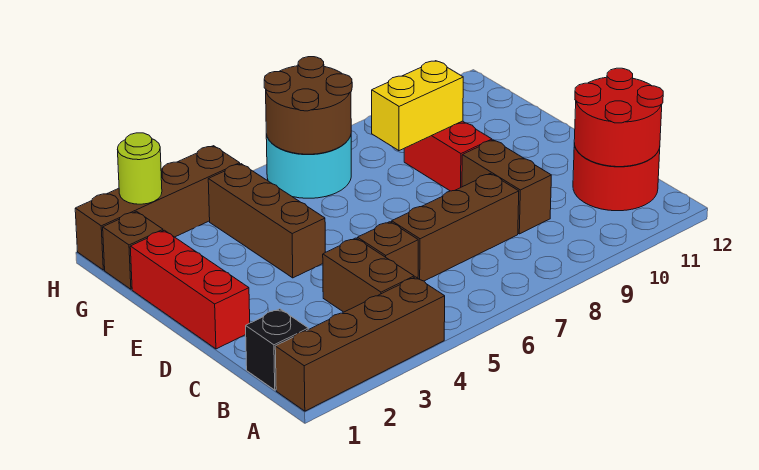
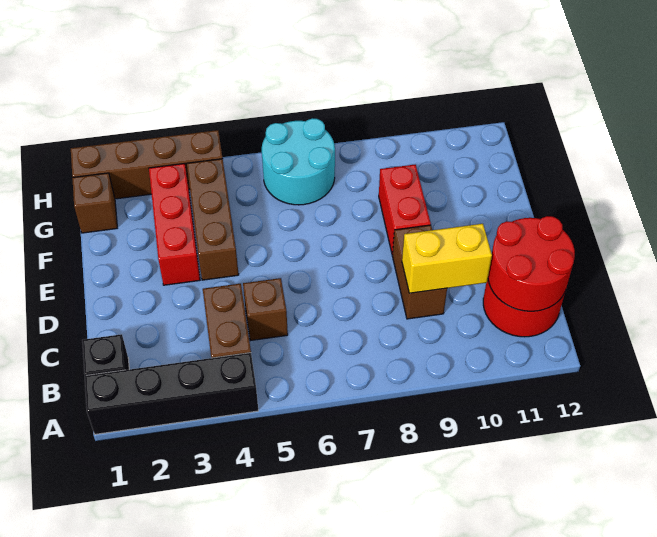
brown brick A1:A4 level 1 -> black brick A1:A4 level 1
brown brick C6:C8 level 1 -> none
red brick D1:F1 level 1 -> red brick E3:G3 level 1
yellow brick F8:F9 level 2 -> yellow brick C9:C10 level 2
brown round brick G6:H7 level 2 -> none
lime round brick H2 level 2 -> none

